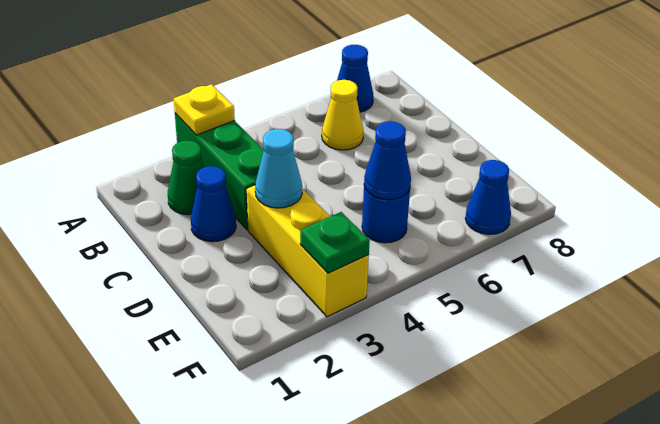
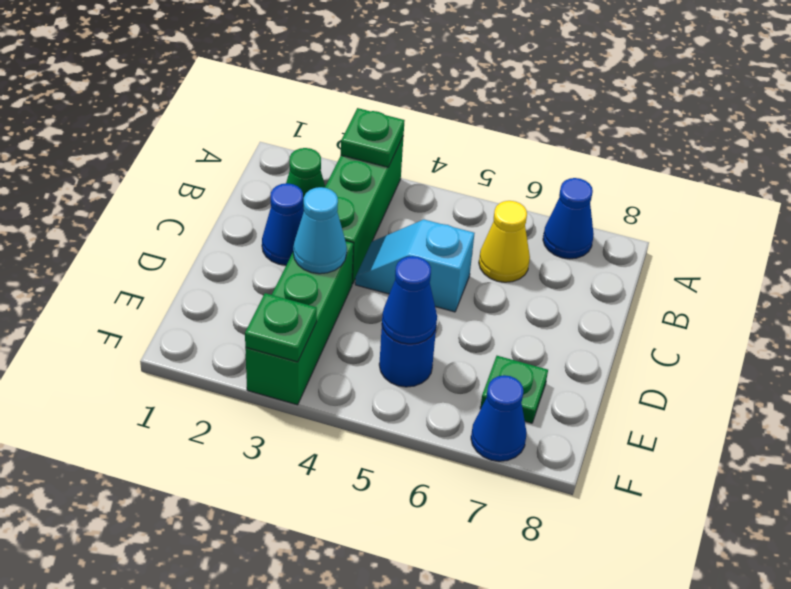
yellow plate A3 level 2 -> green plate A3 level 2
none -> cyan slope C4:C5 level 1 top 5
yellow brick D3:F3 level 1 -> green brick D3:F3 level 1
none -> green plate E7 level 1

